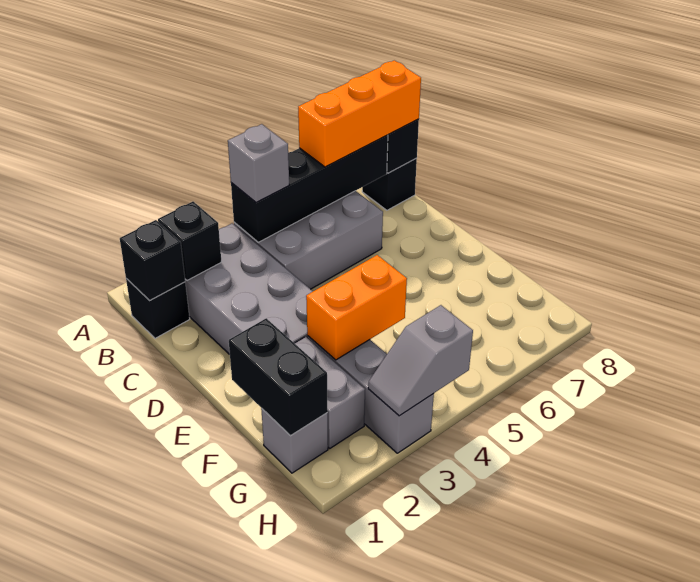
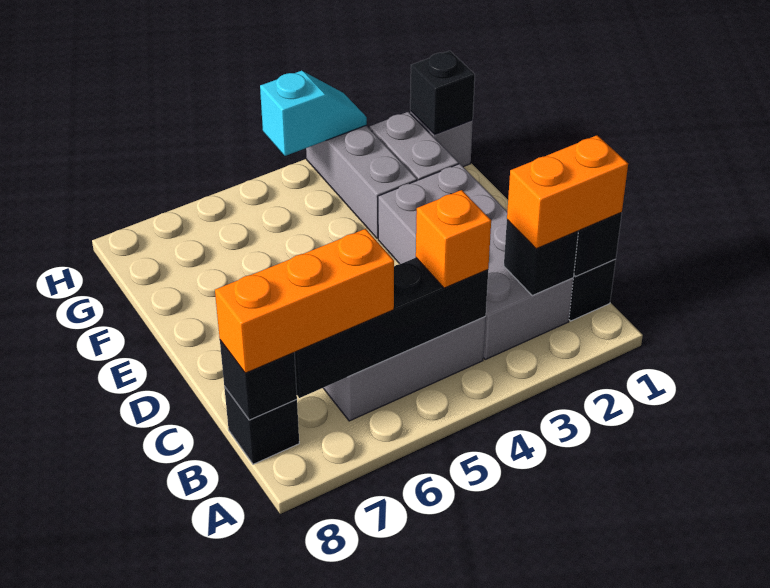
grey brick B4 level 3 -> orange brick B4 level 3
black brick F1:G1 level 2 -> black brick G1 level 2
orange brick F3:F4 level 2 -> orange brick B1:B2 level 3
grey slope H3:H4 level 2 top 4 -> cyan slope H3:H4 level 2 top 4

